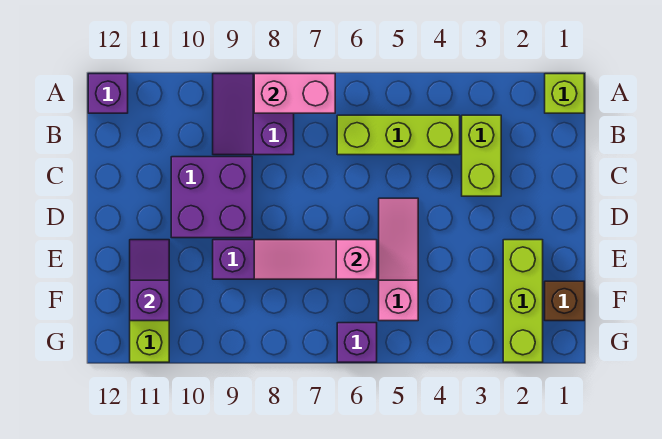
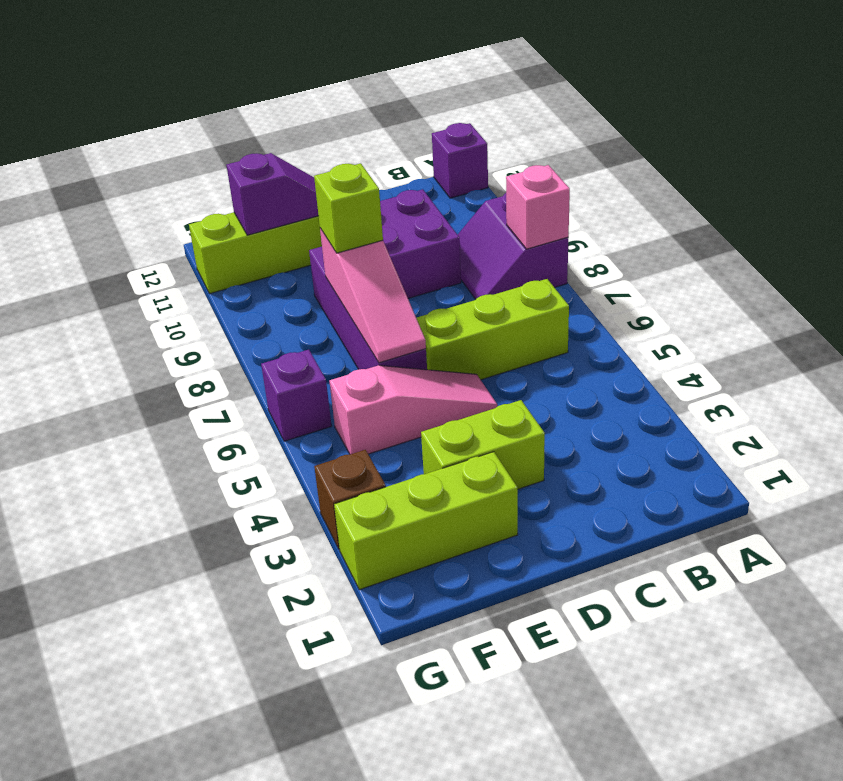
lime brick A1 level 1 -> lime brick E8 level 3
pink brick A7:A8 level 2 -> pink brick A8 level 2
purple slope A8:B9 level 1 top 8 -> purple slope A8:B9 level 1 top A
lime brick B3:C3 level 1 -> lime brick D3:E3 level 1
lime brick B4:B6 level 1 -> lime brick B6:D6 level 1
pink slope E6:E8 level 2 top 6 -> pink slope E6:E8 level 2 top 8
brown brick F1 level 1 -> brown brick G3 level 1

